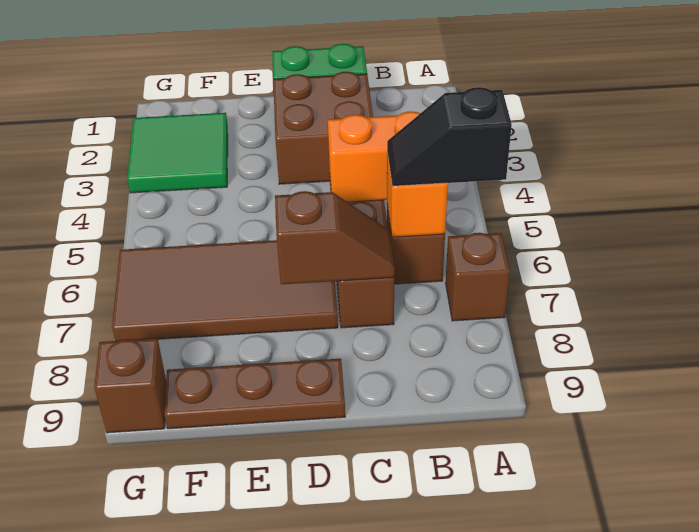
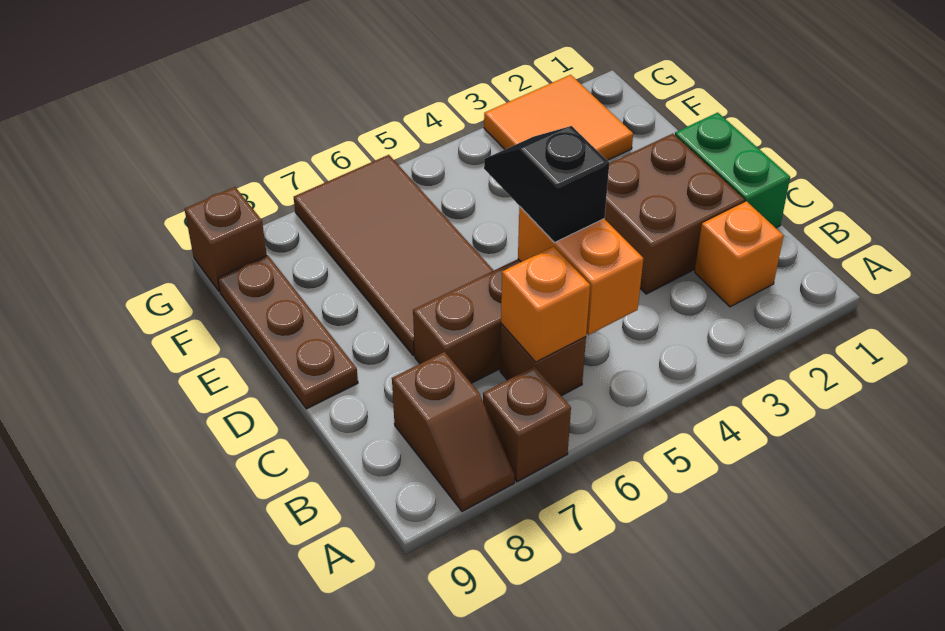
black slope A6:B6 level 3 top A -> black slope C5:D5 level 3 top C
none -> orange brick B2 level 1
brown slope C7:D7 level 2 top D -> brown slope A8:B8 level 1 top B
green tile F2:G3 level 1 -> orange tile F2:G3 level 1

